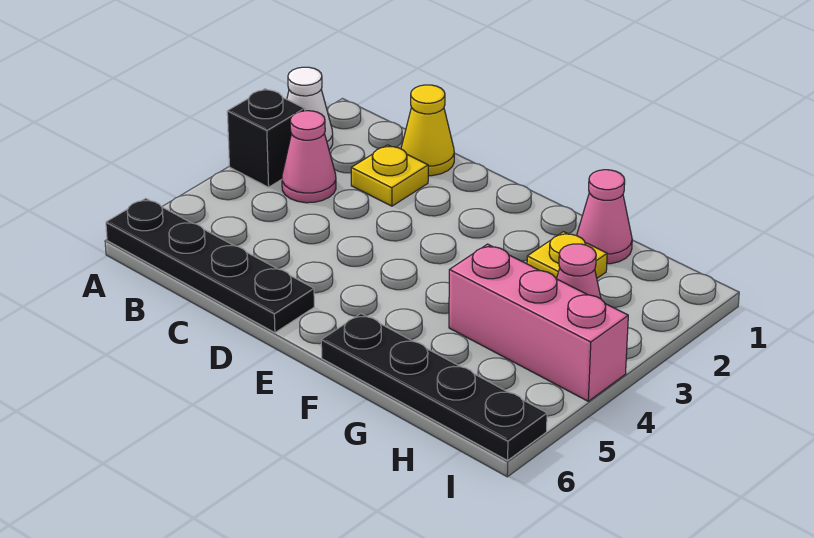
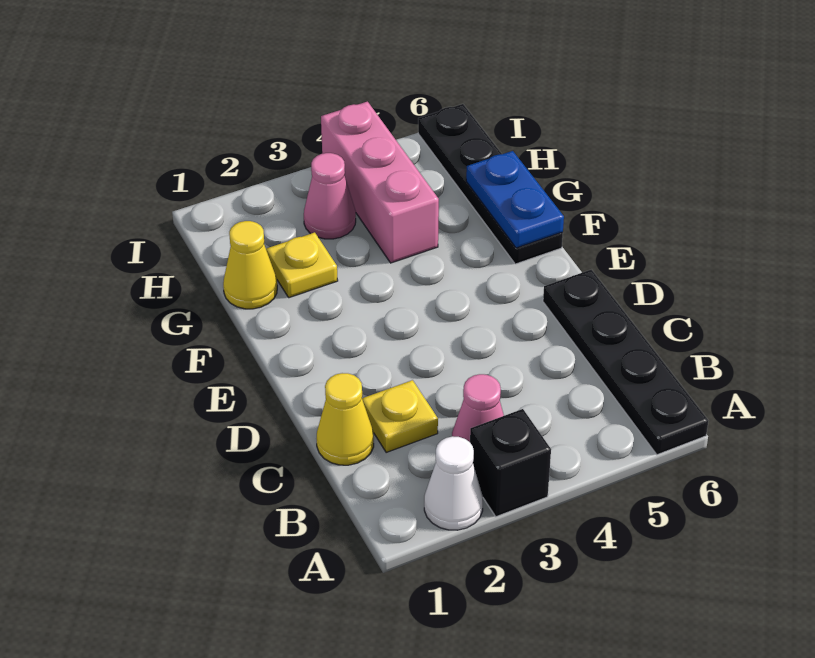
none -> blue plate F6:G6 level 2
pink cone G1 level 1 -> yellow cone G1 level 1

